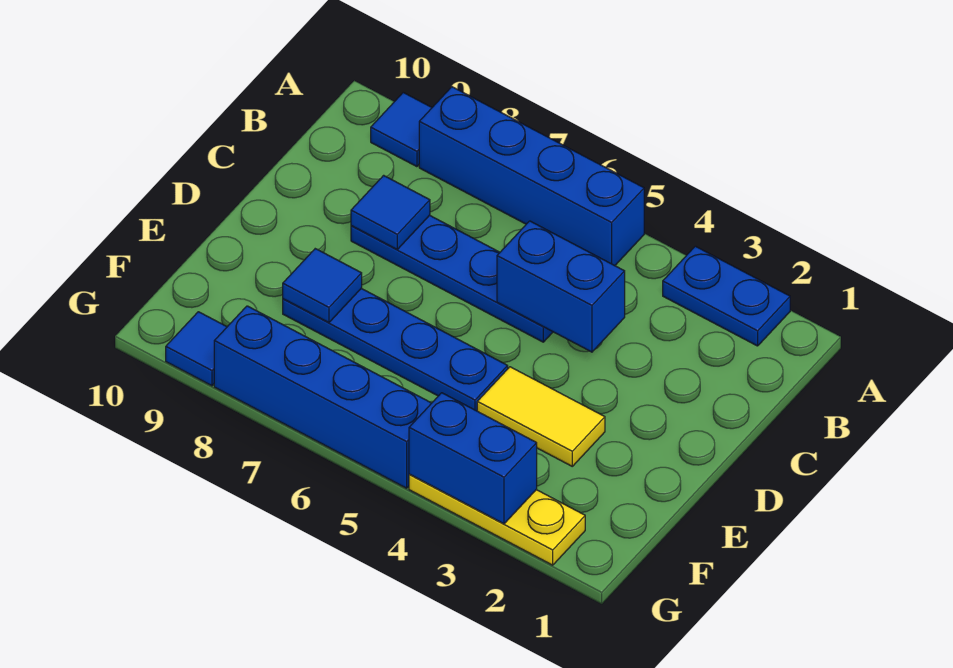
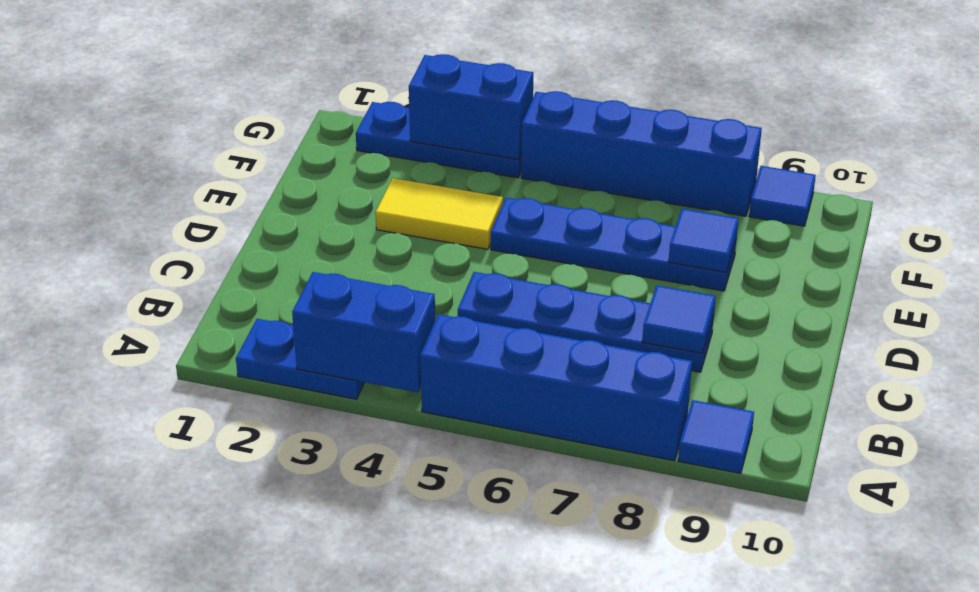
blue brick C4:C5 level 2 -> blue brick A3:A4 level 2
yellow plate G2:G4 level 1 -> blue plate G2:G4 level 1

